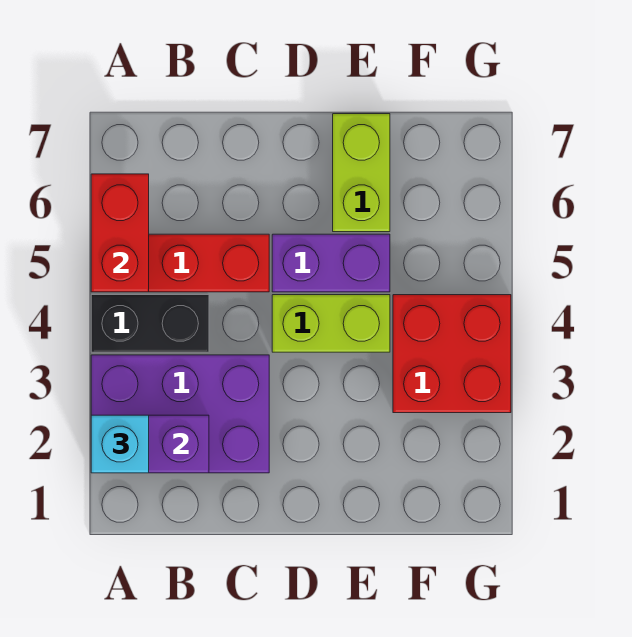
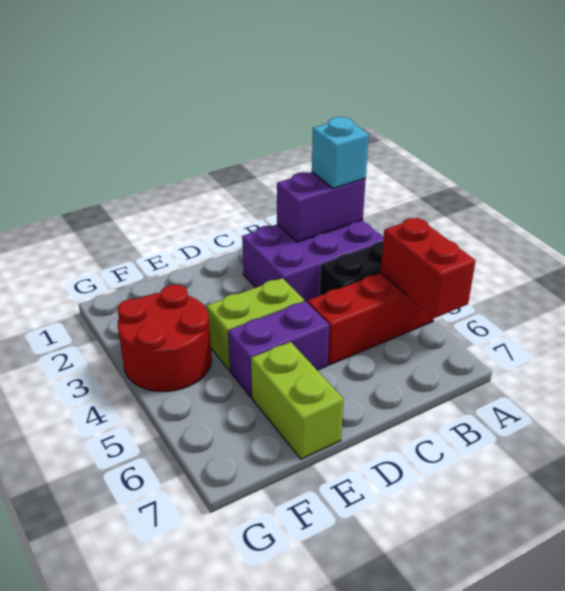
red brick F3:G4 level 1 -> red round brick F3:G4 level 1

